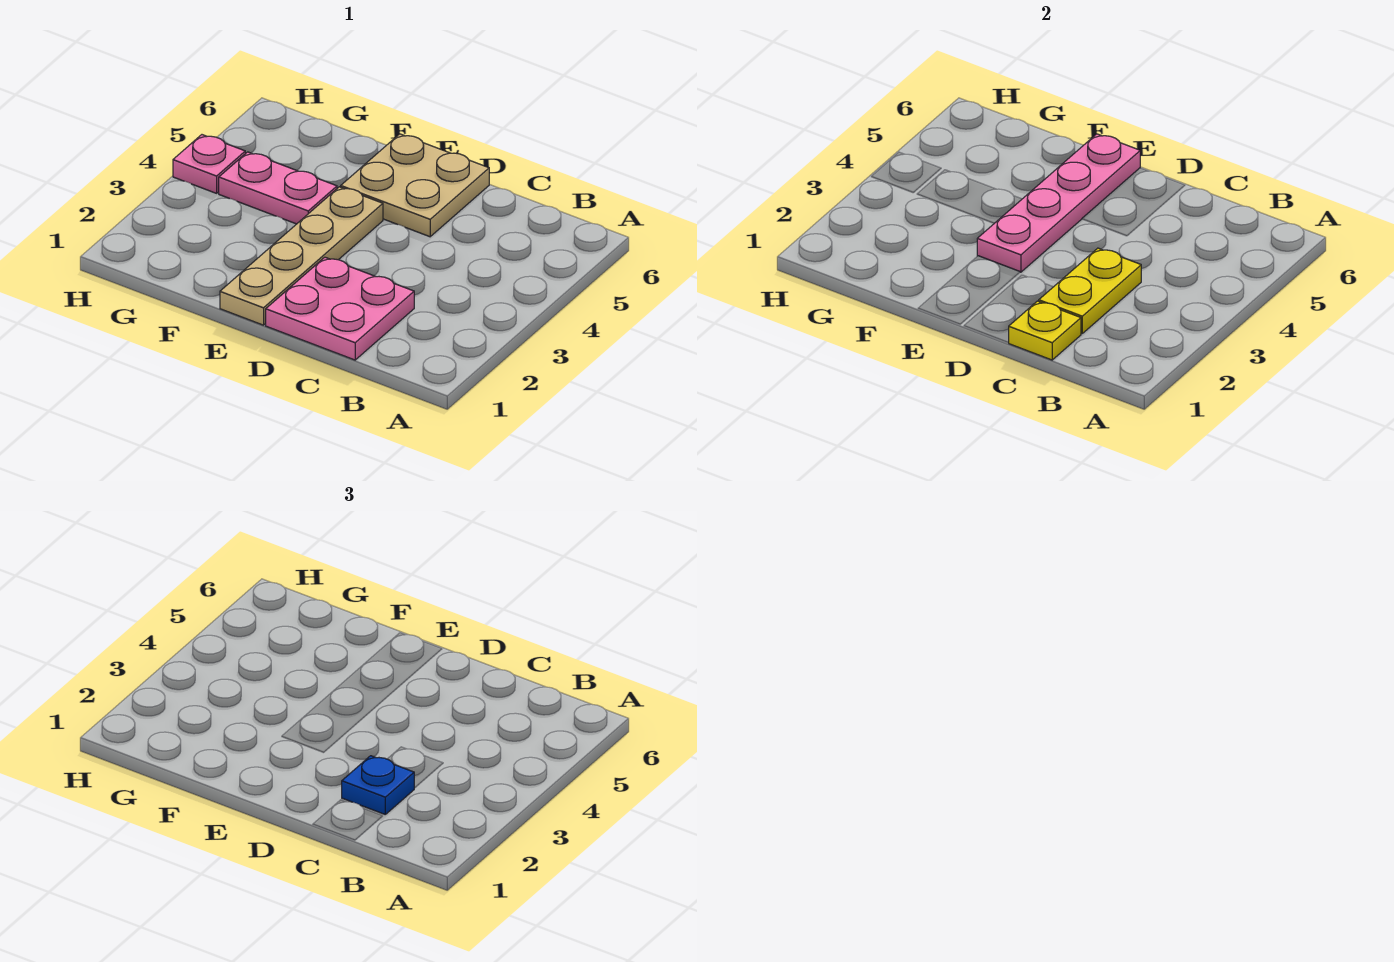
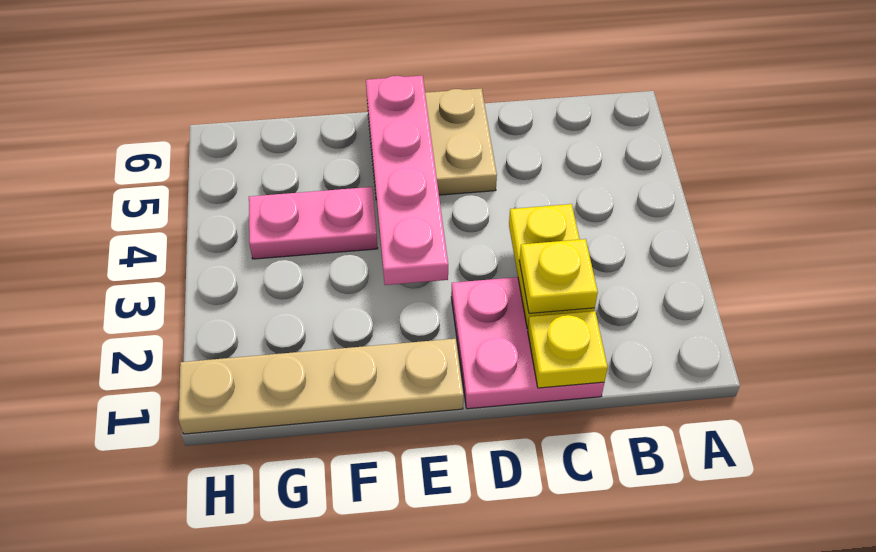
blue plate C2 level 3 -> yellow plate C2 level 3
tan plate E1:E4 level 1 -> tan plate E1:H1 level 1
pink plate H4 level 1 -> none

